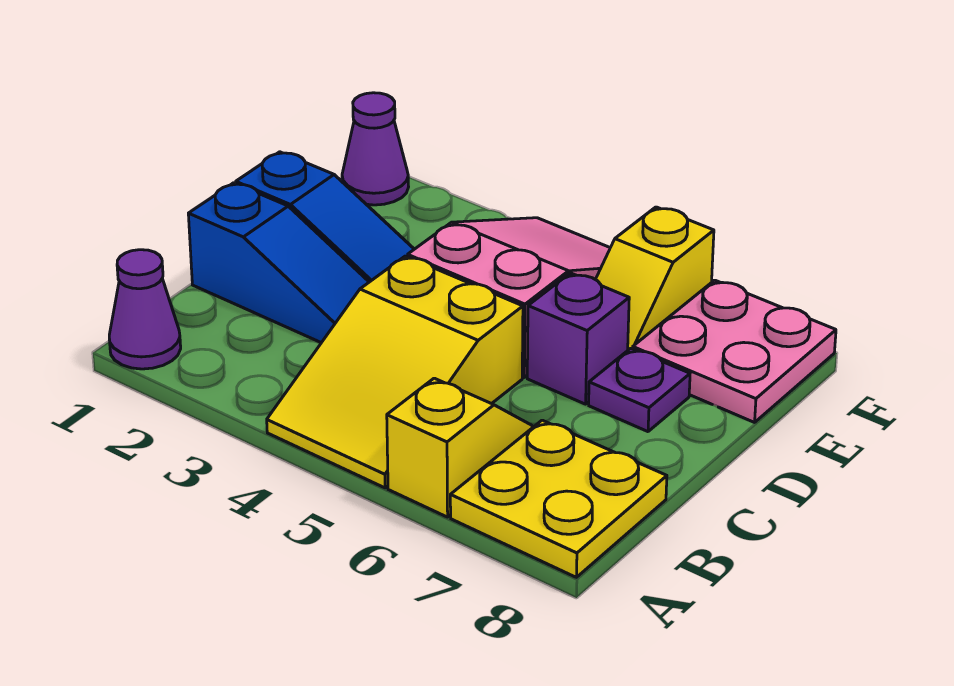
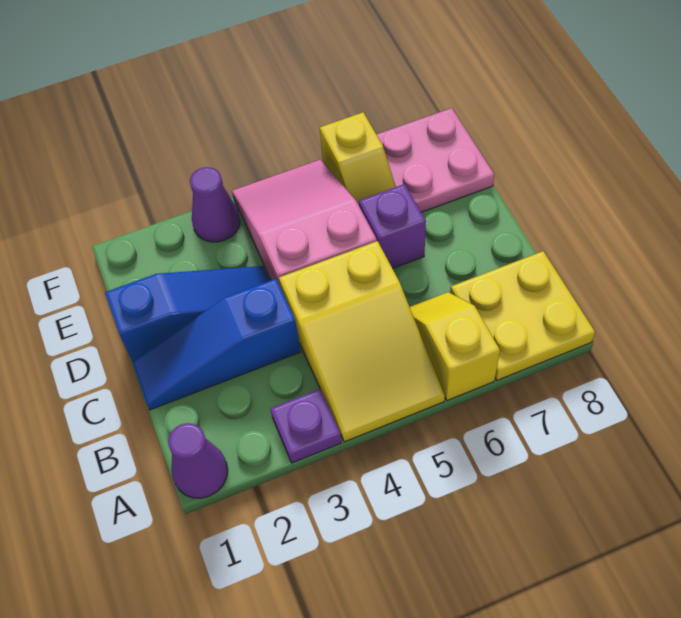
blue slope C1:C3 level 1 top 1 -> blue slope C1:C3 level 1 top 3
purple plate D7 level 1 -> purple plate A3 level 1
purple cone F1 level 1 -> purple cone F3 level 1

